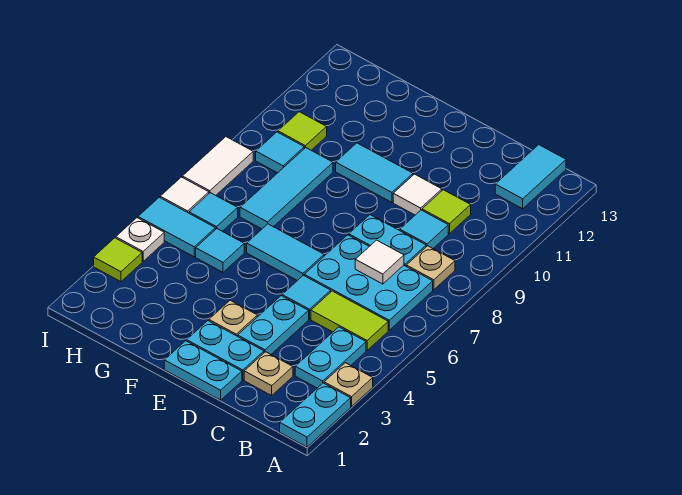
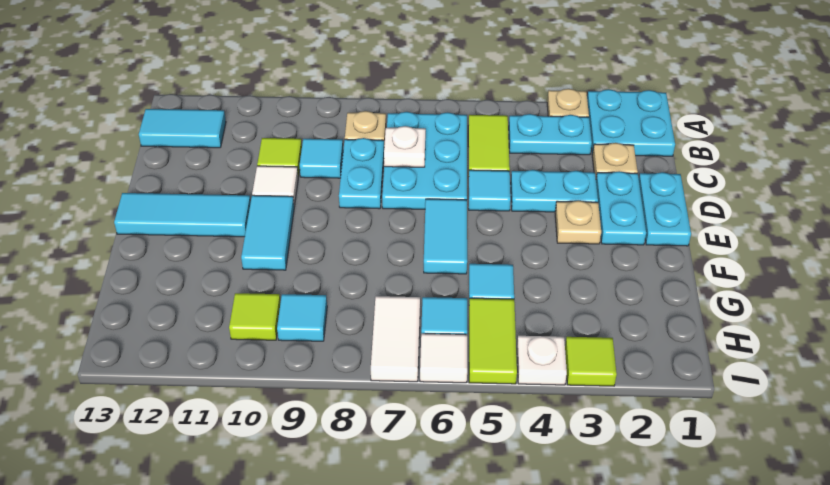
cyan plate A1:A2 level 1 -> cyan plate A1:B2 level 1
white tile C7 level 2 -> white plate C7 level 2
cyan tile G7:G9 level 1 -> cyan tile E11:E13 level 1
cyan tile H5:I5 level 1 -> lime tile H5:I5 level 1
white tile I7:I8 level 1 -> white tile H7:I7 level 1

